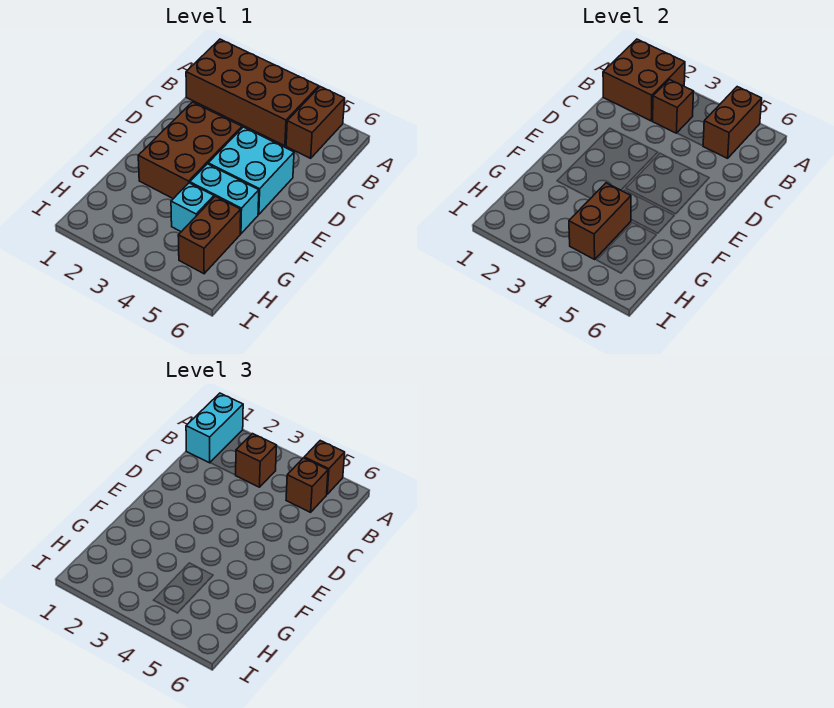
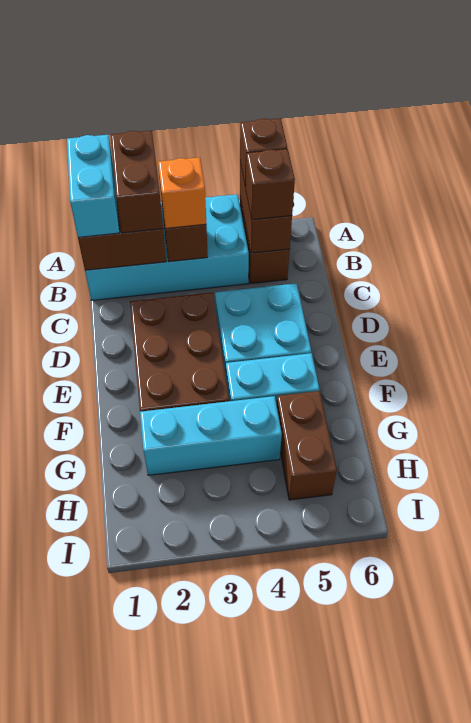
brown brick A1:B4 level 1 -> cyan brick A1:B4 level 1
brown brick B3 level 3 -> orange brick B3 level 3
cyan brick G4 level 1 -> cyan brick G2:G4 level 1
brown brick G4:H4 level 2 -> brown brick A2:B2 level 3

